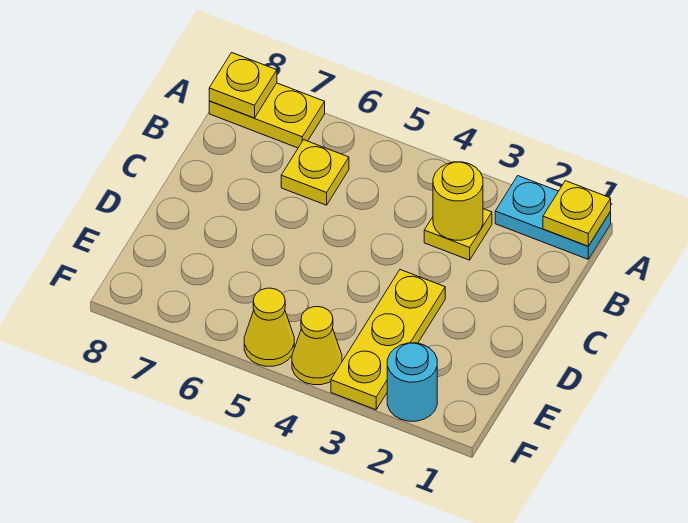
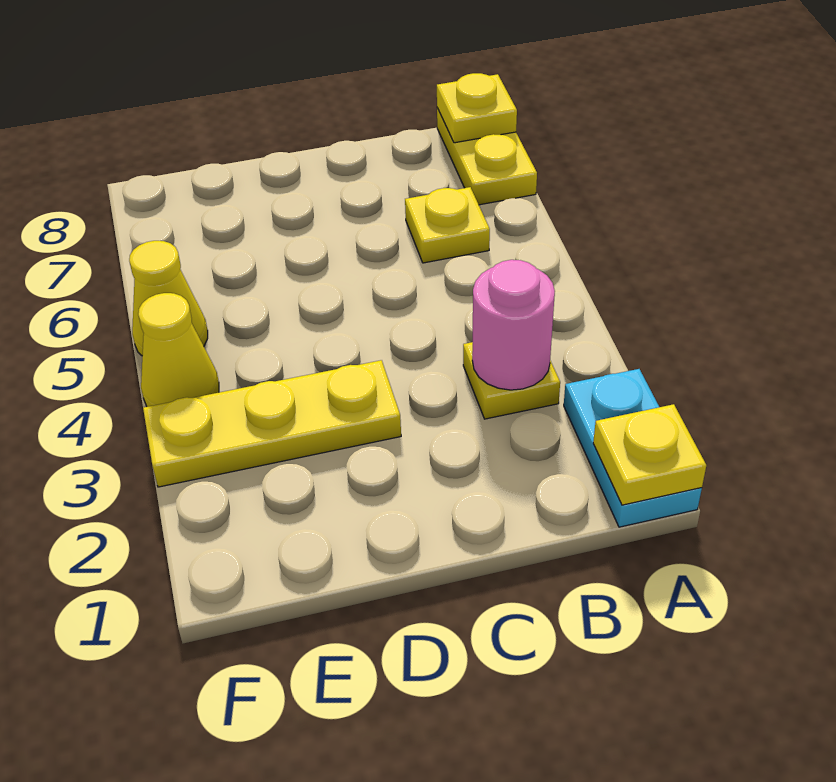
yellow round brick B3 level 2 -> pink round brick B3 level 2
cyan round brick F2 level 1 -> none

